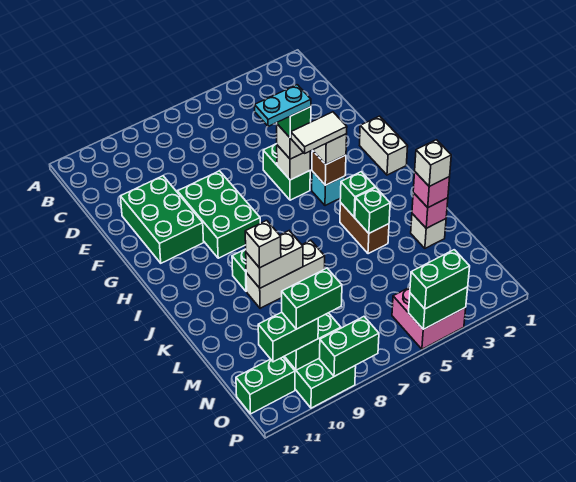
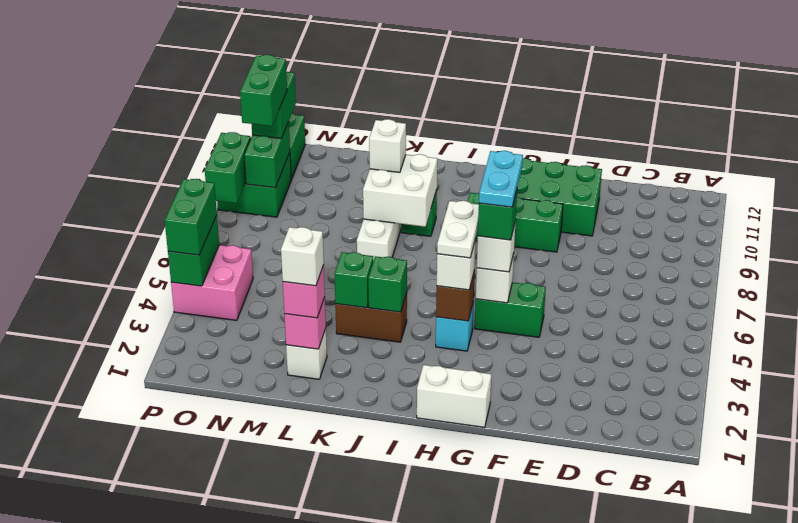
green brick F8:H9 level 1 -> green brick F9:H9 level 1
white tile H4:H5 level 4 -> white plate H4:H5 level 4
white brick K8:K9 level 2 -> white brick J8:K9 level 2

